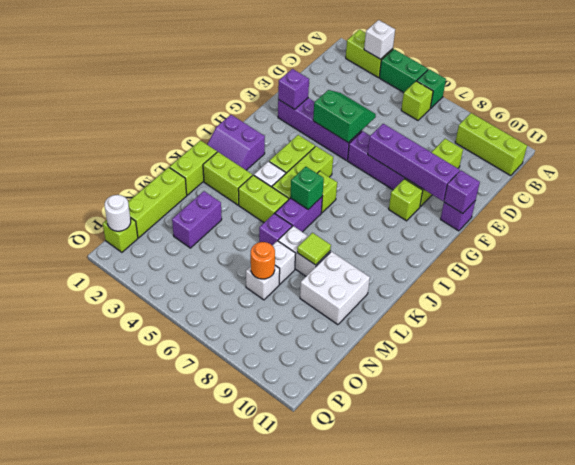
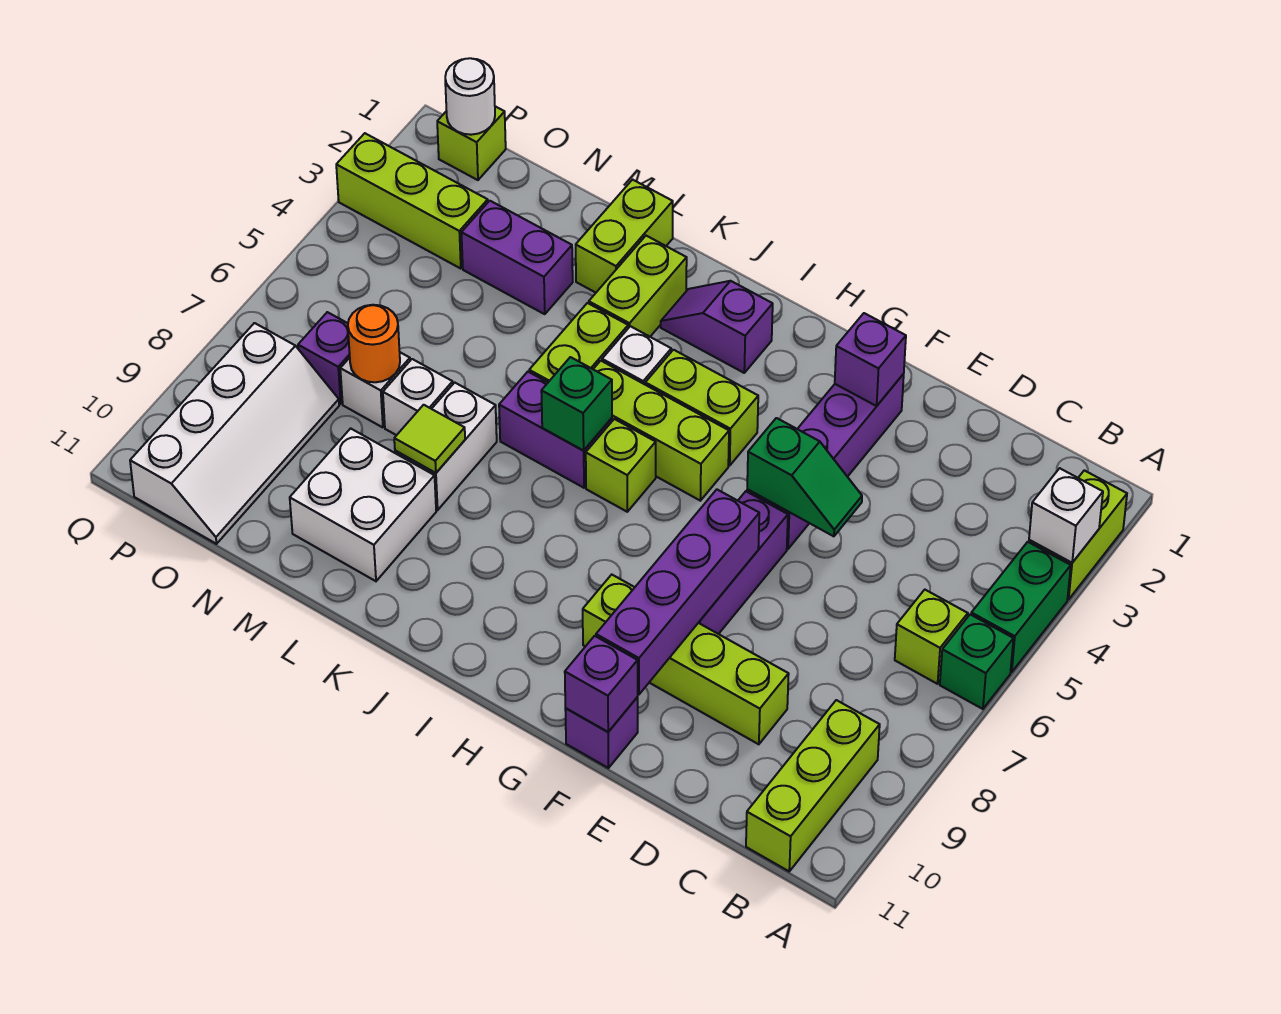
green slope E4:F5 level 2 top F -> green slope E5:F5 level 2 top F
purple slope I1:J2 level 1 top I -> purple slope I2:J2 level 1 top I
lime brick K1:L1 level 1 -> lime brick L1:L2 level 1
purple brick L6 level 1 -> purple brick O7 level 1
lime brick M1:O1 level 1 -> lime brick O3:Q3 level 1
none -> white slope O8:P11 level 1 top P

